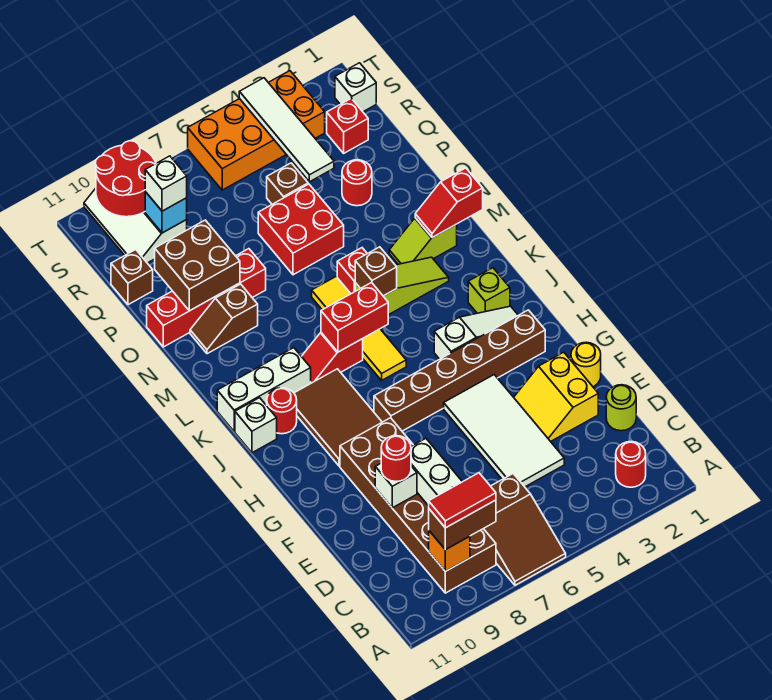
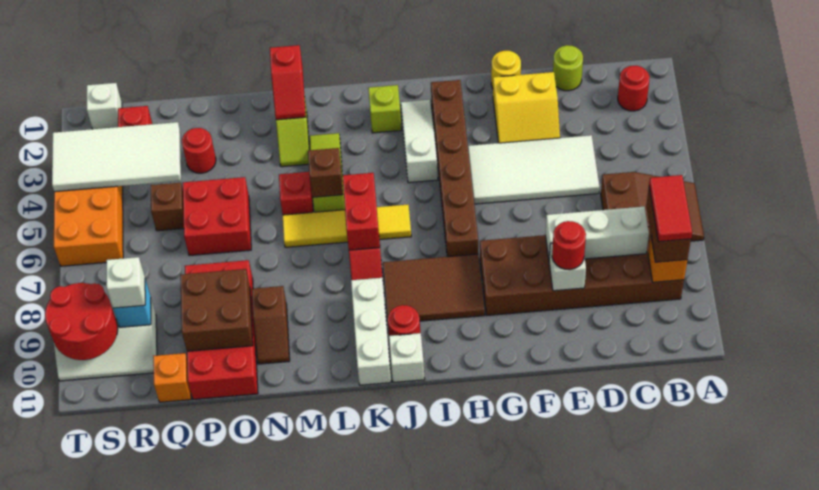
red brick O8:O11 level 1 -> red brick O8:P11 level 1
white tile Q4:T4 level 2 -> white tile Q3:T4 level 2
brown brick Q11 level 1 -> orange brick Q11 level 1

